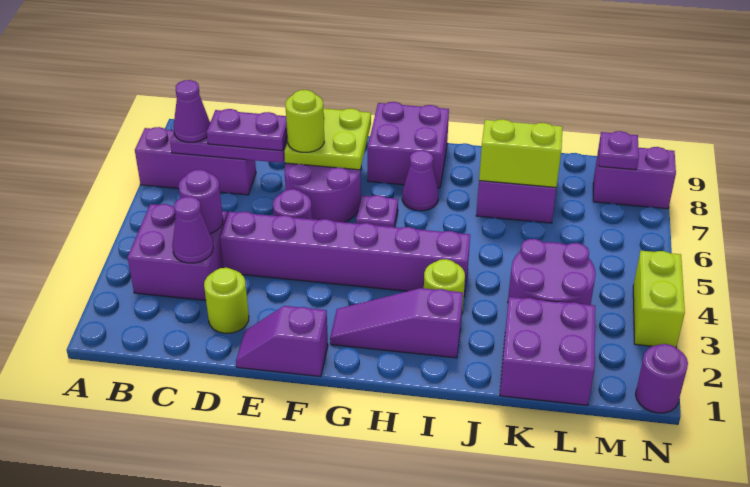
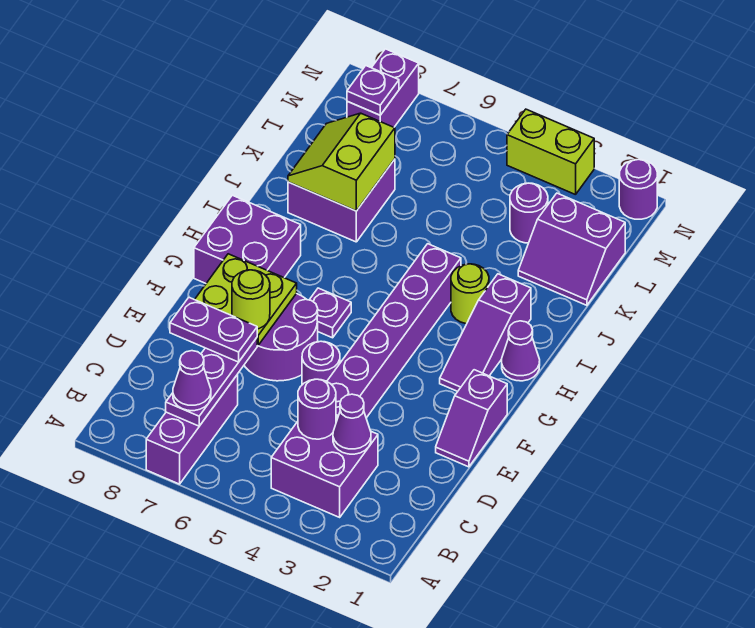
purple plate C7:D7 level 3 -> purple plate D7:D8 level 3
lime round brick D2 level 1 -> none
purple cone H7 level 1 -> purple cone H1 level 1
purple brick K1:L2 level 1 -> purple slope K1:L2 level 1 top L
purple round brick K3:L4 level 1 -> purple round brick L3 level 1

